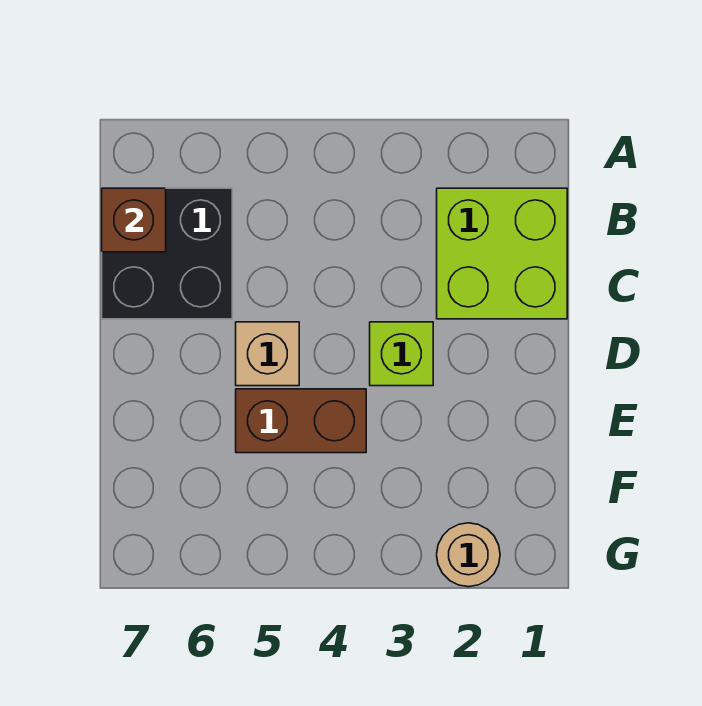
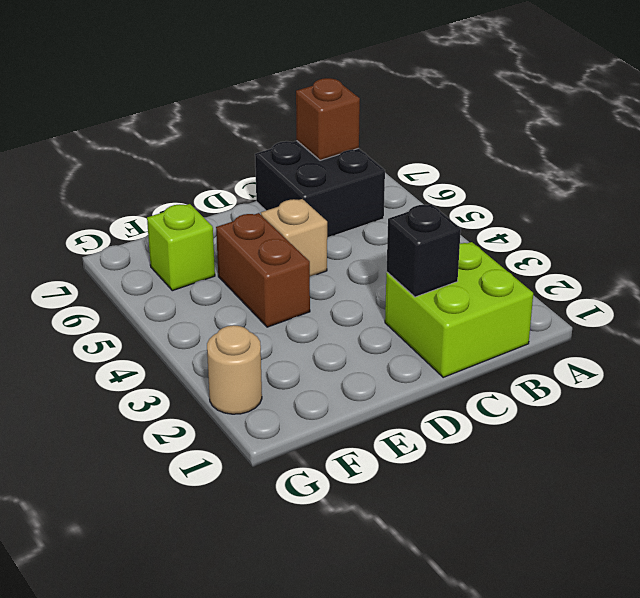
none -> black brick C2 level 2
lime brick D3 level 1 -> lime brick F6 level 1

